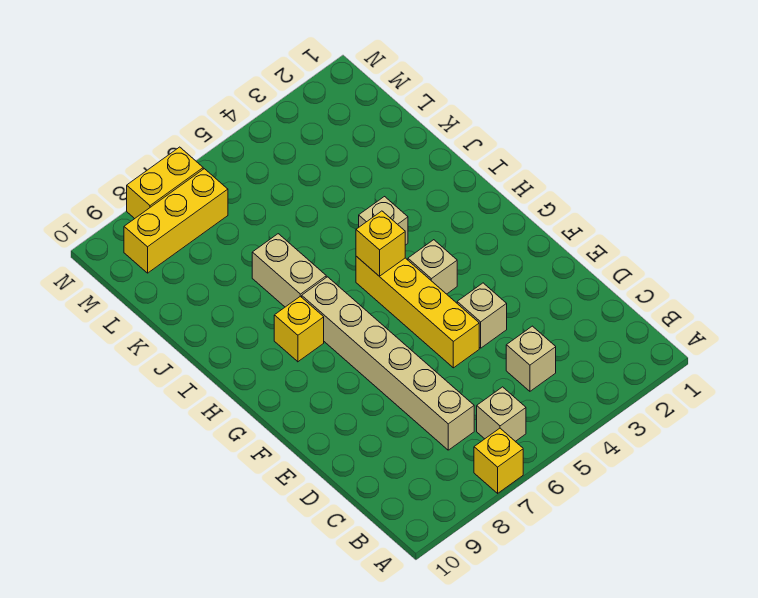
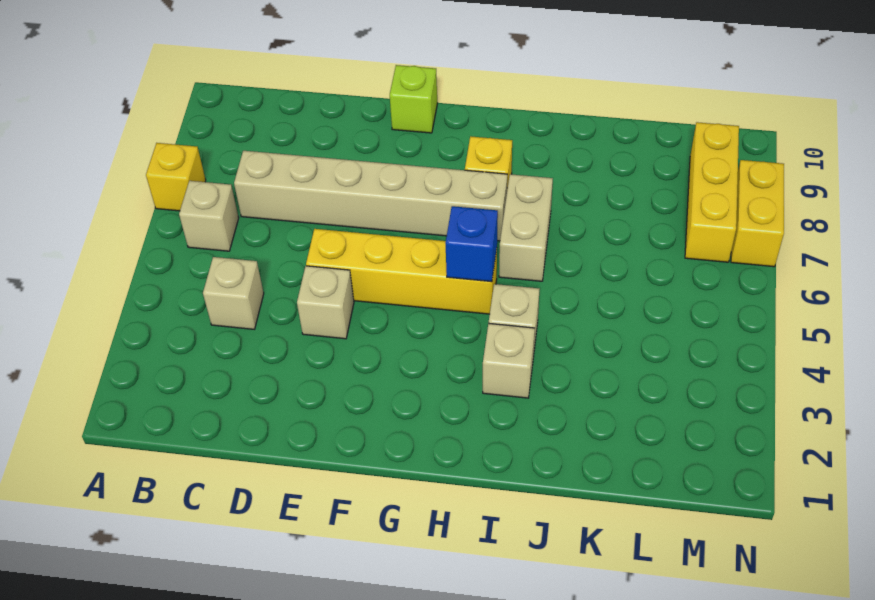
none -> lime brick F10 level 1
tan brick G4 level 1 -> tan brick I3 level 1
yellow brick H5 level 2 -> blue brick H5 level 2
tan brick I7:J7 level 1 -> tan brick I6:I7 level 1

